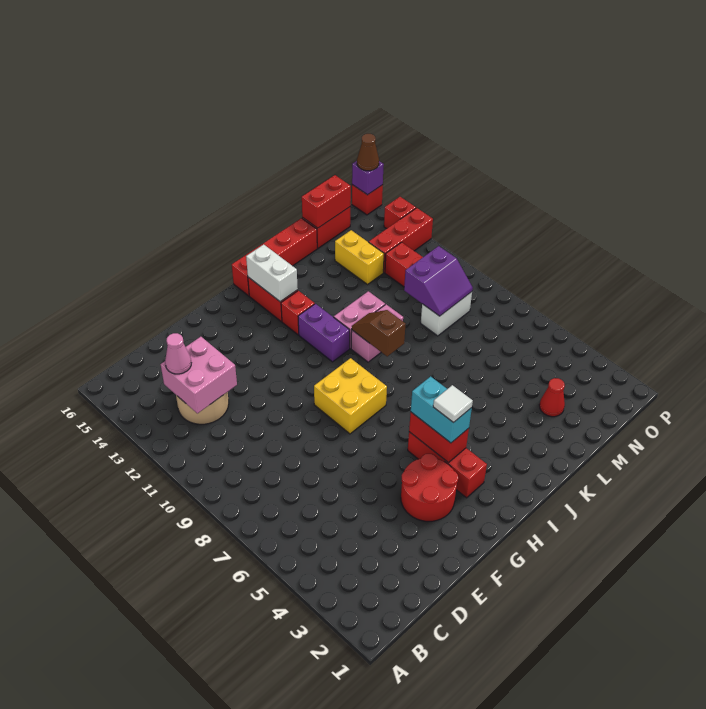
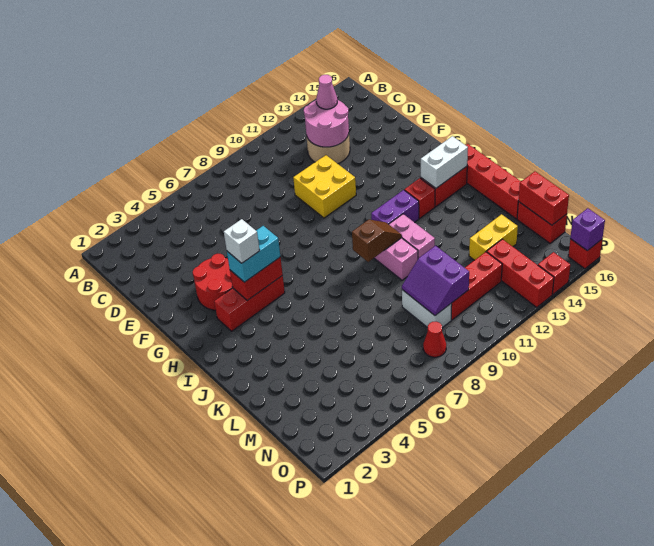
pink brick C12:D13 level 2 -> pink round brick C12:D13 level 2
yellow brick G8:H9 level 1 -> yellow brick E10:F11 level 1
white tile H4 level 4 -> white brick H4 level 4
red cone M3 level 1 -> red cone O8 level 1
brown cone P16 level 3 -> none

